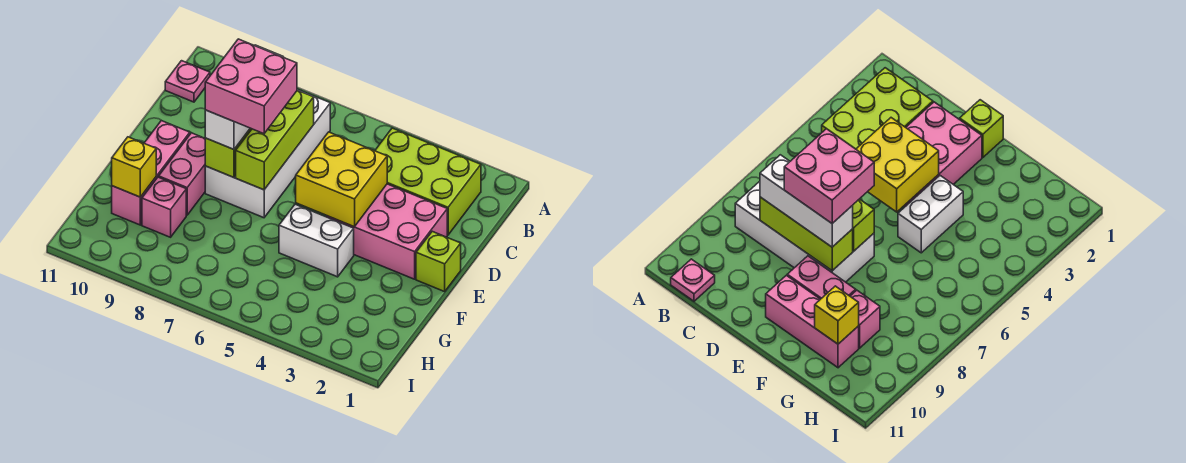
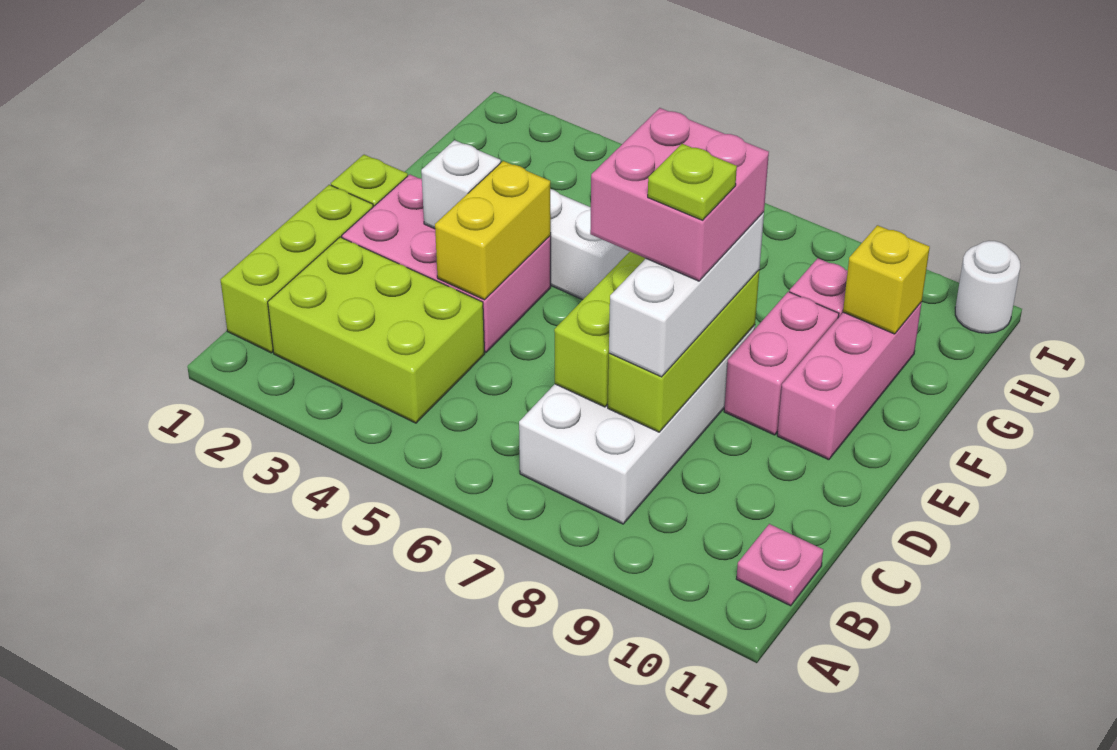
none -> lime brick B1:D1 level 1
yellow brick D4:E5 level 2 -> yellow brick D4:E4 level 2
none -> lime plate D8 level 5
none -> white brick E3 level 2
none -> white round brick I11 level 1

